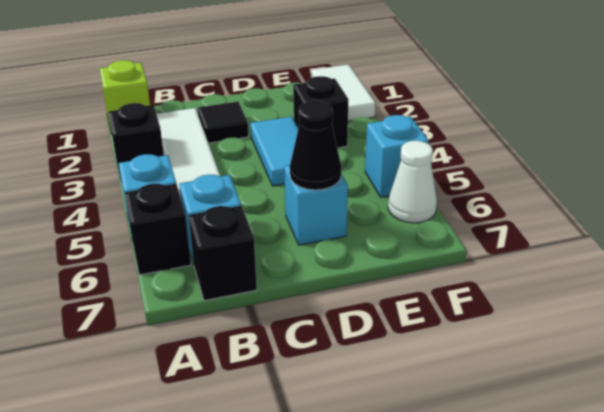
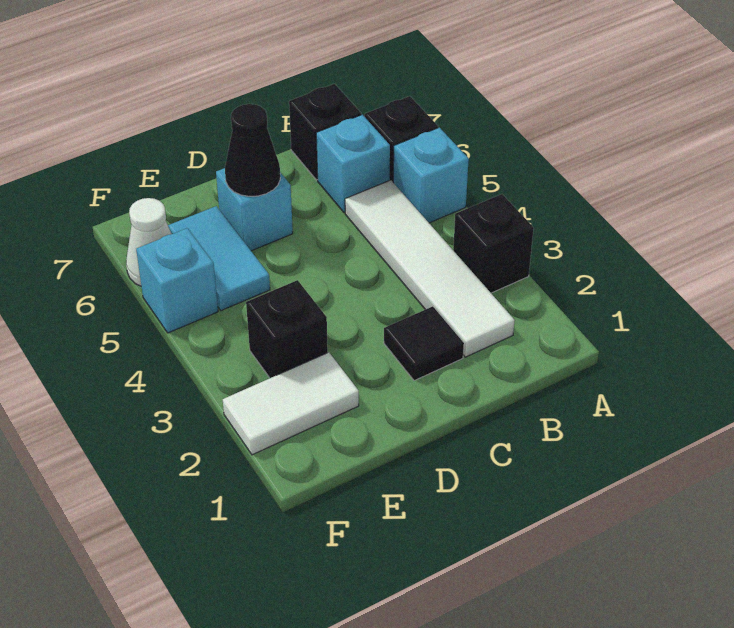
lime brick A1 level 1 -> none
cyan tile D3:D4 level 1 -> cyan tile E5:E6 level 1
white tile F1:F2 level 1 -> white tile E2:F2 level 1

